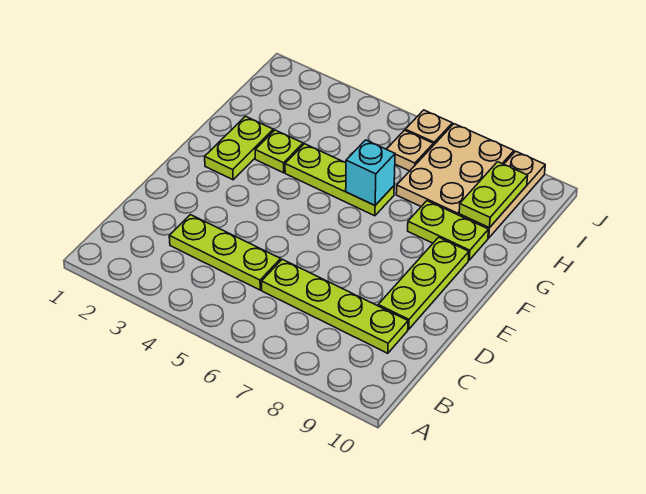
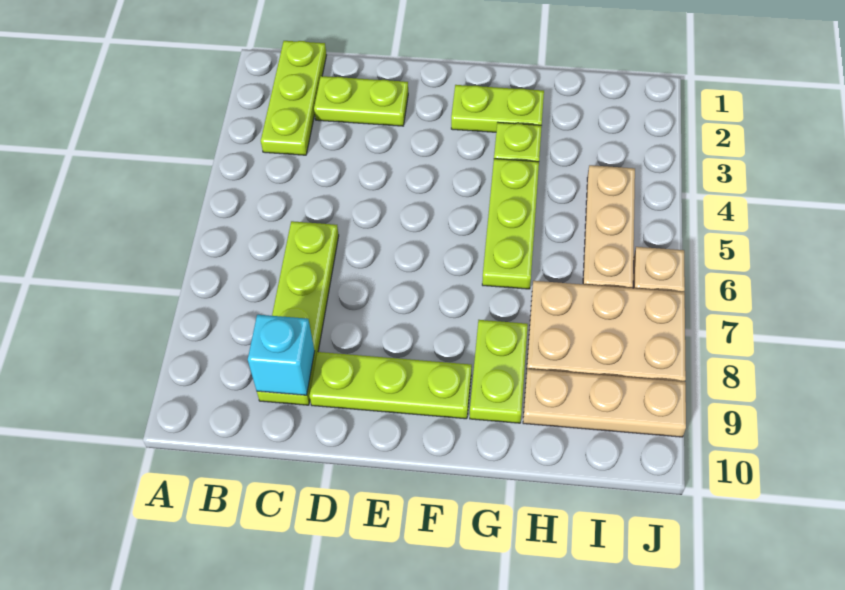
lime plate C3:C5 level 1 -> lime plate B1:B3 level 1
cyan brick G6 level 2 -> cyan brick C9 level 2
lime plate H9:I9 level 2 -> lime plate C2:D2 level 1
tan plate I6 level 1 -> tan plate I4:I6 level 1

